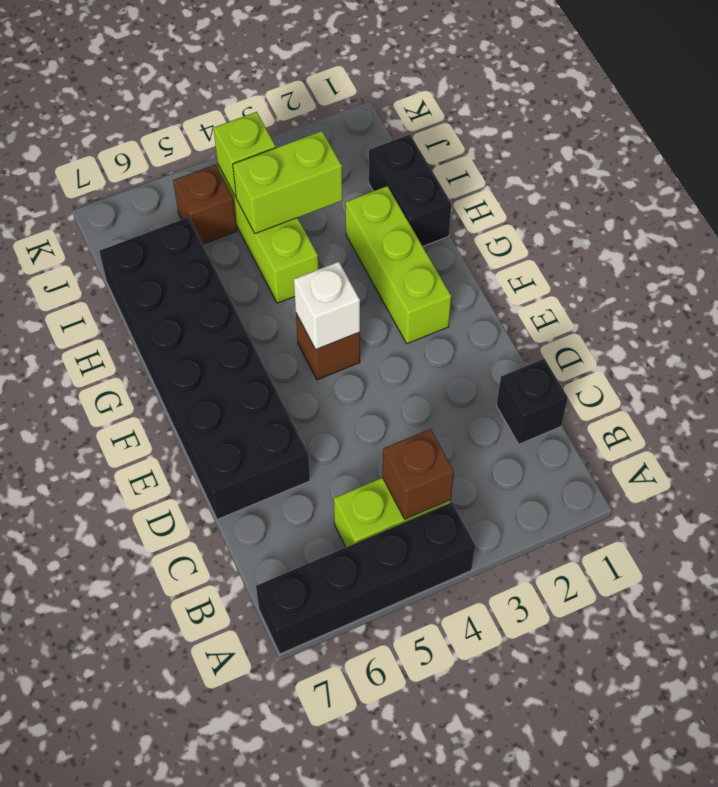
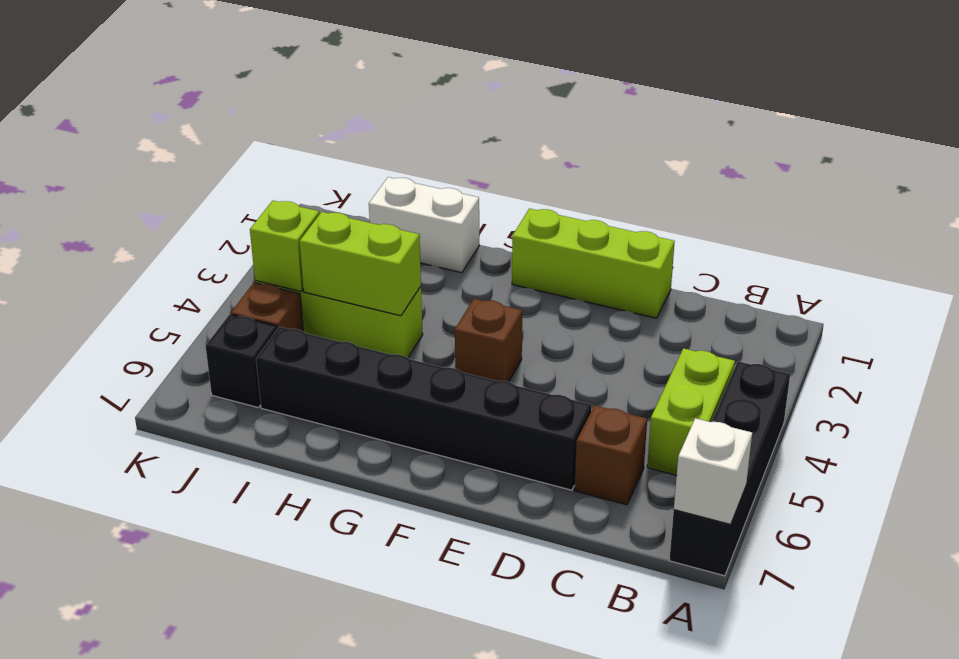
brown brick B4 level 2 -> brown brick C6 level 1
black brick C1 level 1 -> black brick J6 level 1
black brick D6:I7 level 1 -> black brick D6:I6 level 1
lime brick F2:H2 level 1 -> lime brick D1:F1 level 1
white brick F4 level 2 -> white brick A7 level 2
black brick H1:I1 level 1 -> white brick H1:I1 level 1
lime brick I3:I4 level 2 -> lime brick H4:I4 level 2

